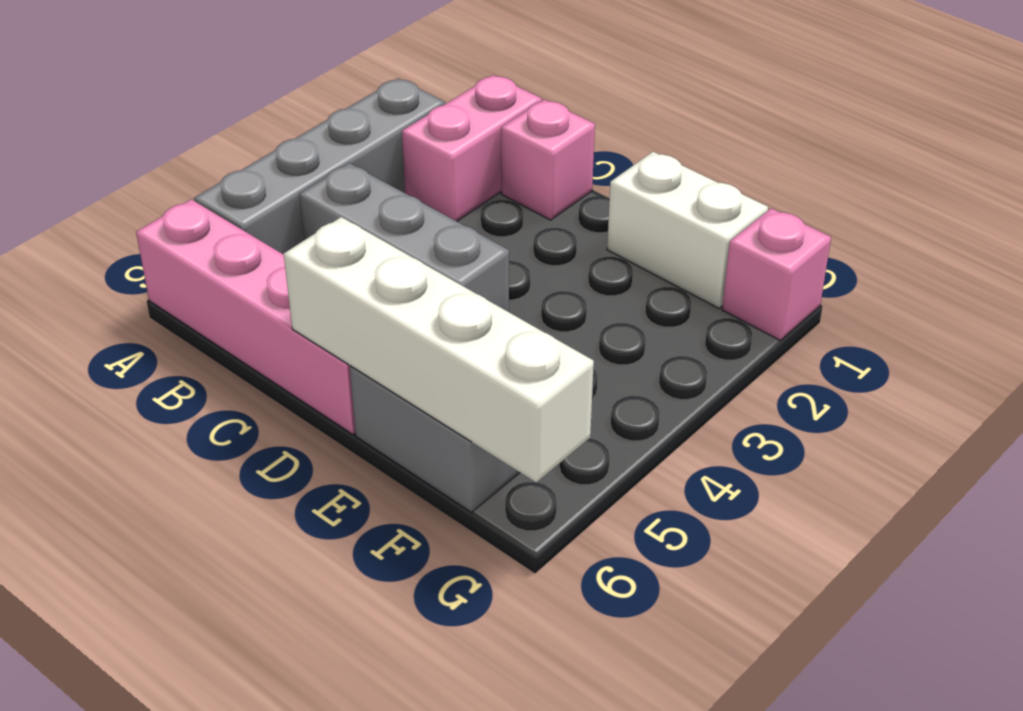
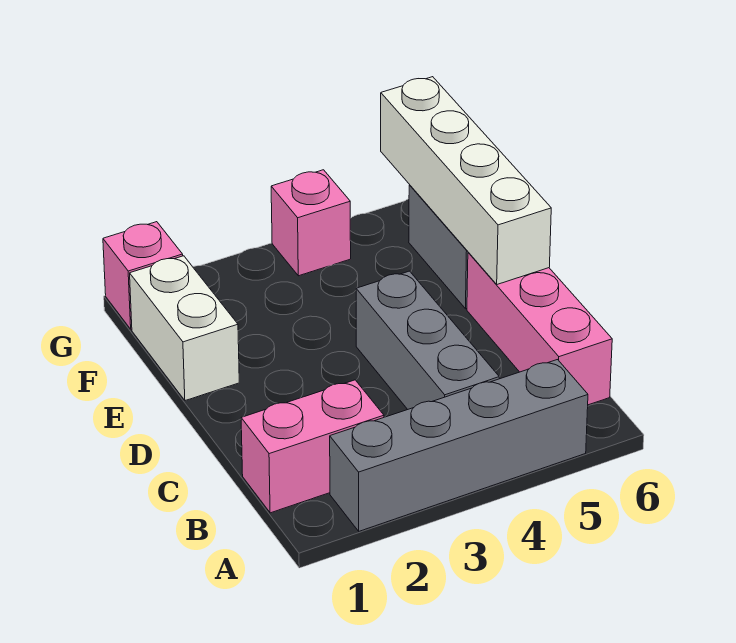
pink brick A6:D6 level 1 -> pink brick B6:D6 level 1
pink brick C1 level 1 -> pink brick G4 level 1

